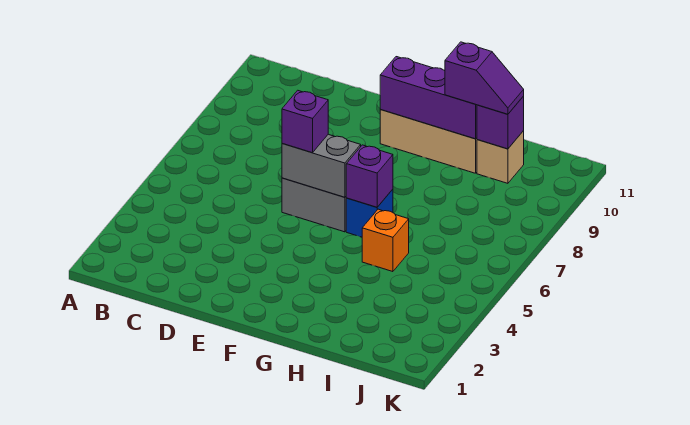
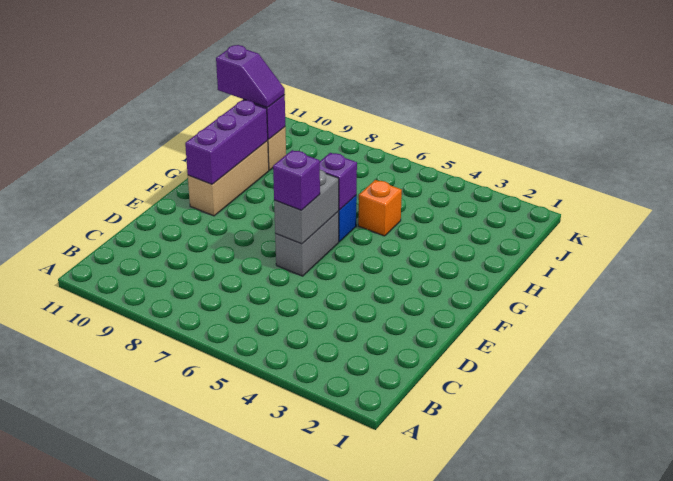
purple slope H10:I10 level 3 top H -> purple slope I10:I11 level 3 top 11

